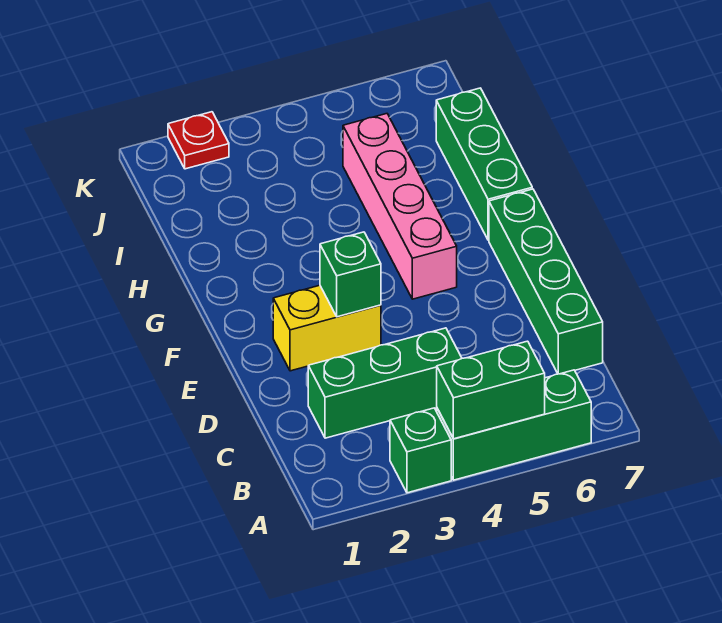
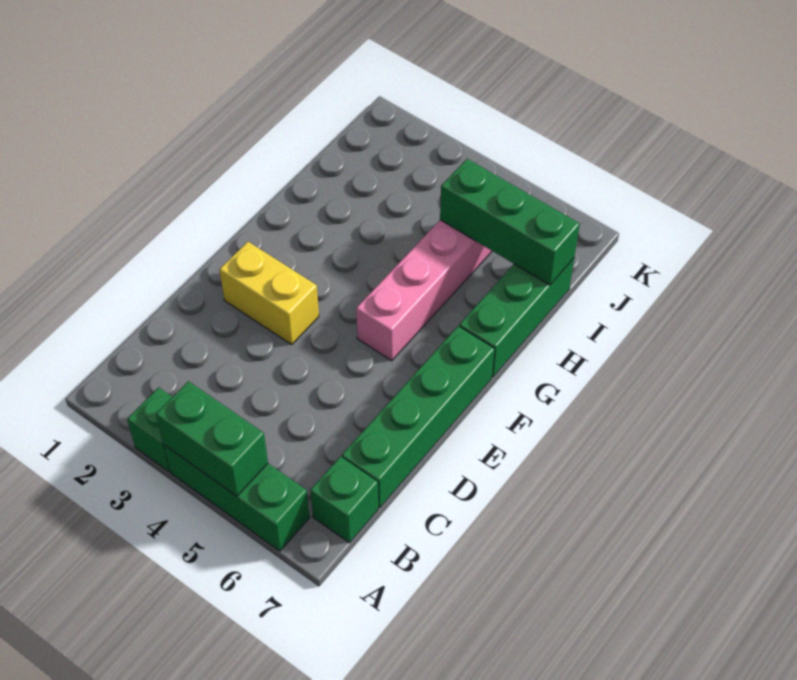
green brick C2:C4 level 1 -> green brick I5:I7 level 2
green brick E3 level 2 -> green brick B7 level 1
red plate K2 level 1 -> none

